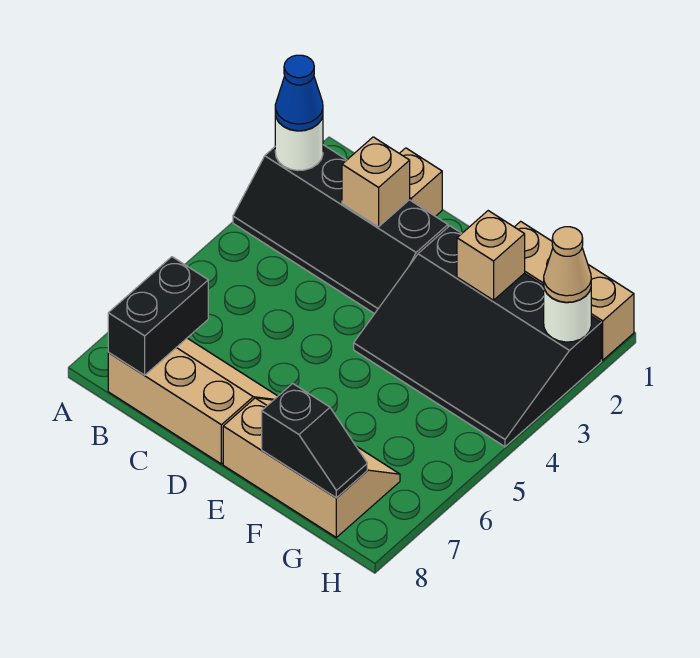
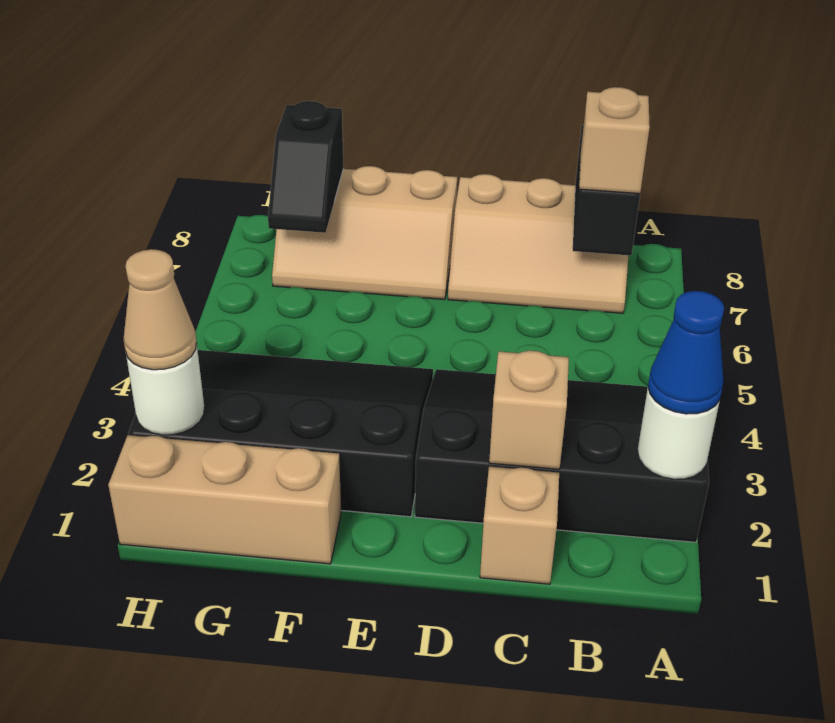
black slope A2:D3 level 1 top 2 -> black slope A2:D4 level 1 top 2
tan brick F2 level 2 -> tan brick B7 level 3
black slope F8:G8 level 2 top F -> black slope G7:G8 level 2 top 8

